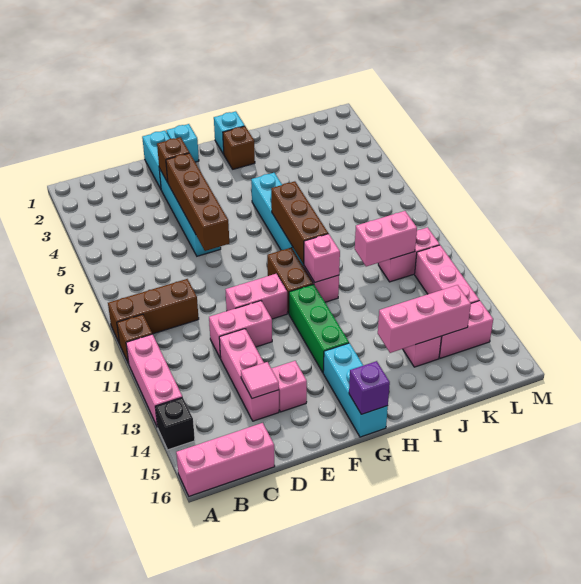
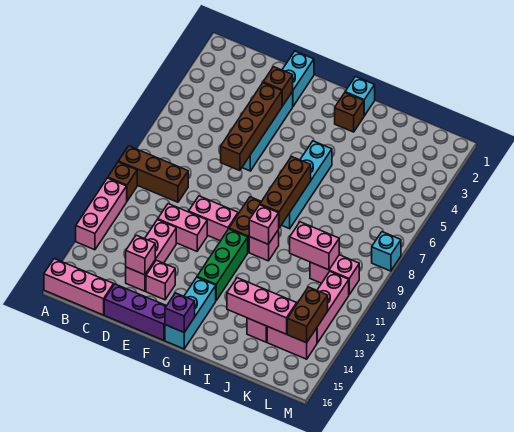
black brick A14 level 1 -> none
pink tile D14 level 2 -> pink brick D14 level 2
none -> purple brick D16:F16 level 1
cyan brick F1 level 1 -> cyan brick M8 level 1
none -> brown brick L13:L14 level 2

